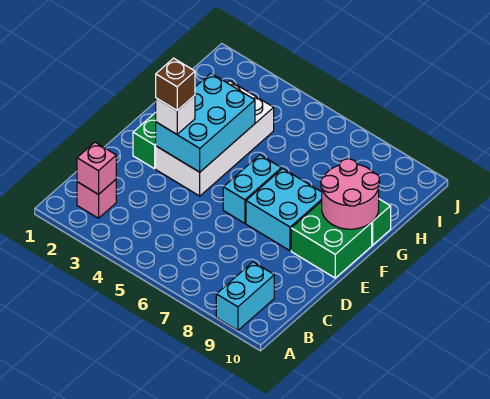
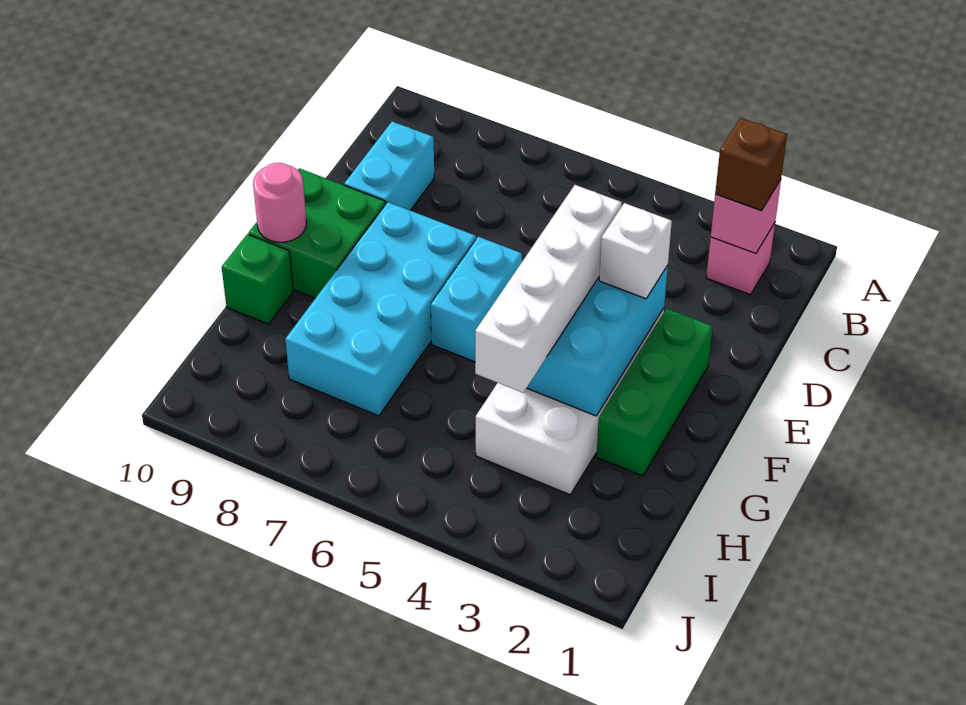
cyan brick A9:B9 level 1 -> cyan brick C9:D9 level 1
brown brick E3 level 4 -> brown brick B2 level 3
none -> white brick E4:H4 level 3
cyan brick E7:F8 level 1 -> cyan brick E7:H8 level 1
pink round brick F9:G10 level 2 -> pink round brick F10 level 2

